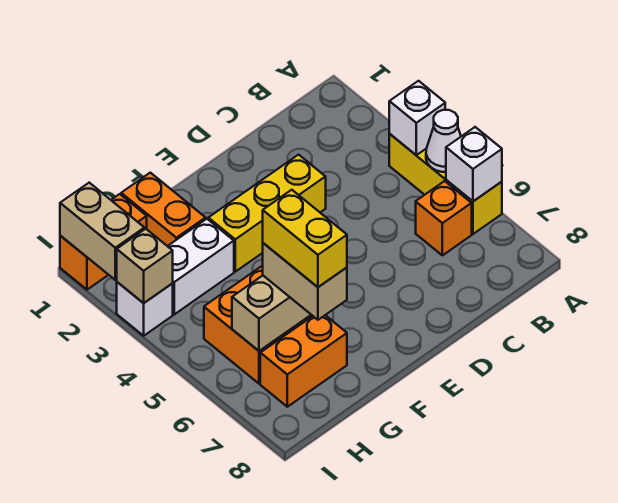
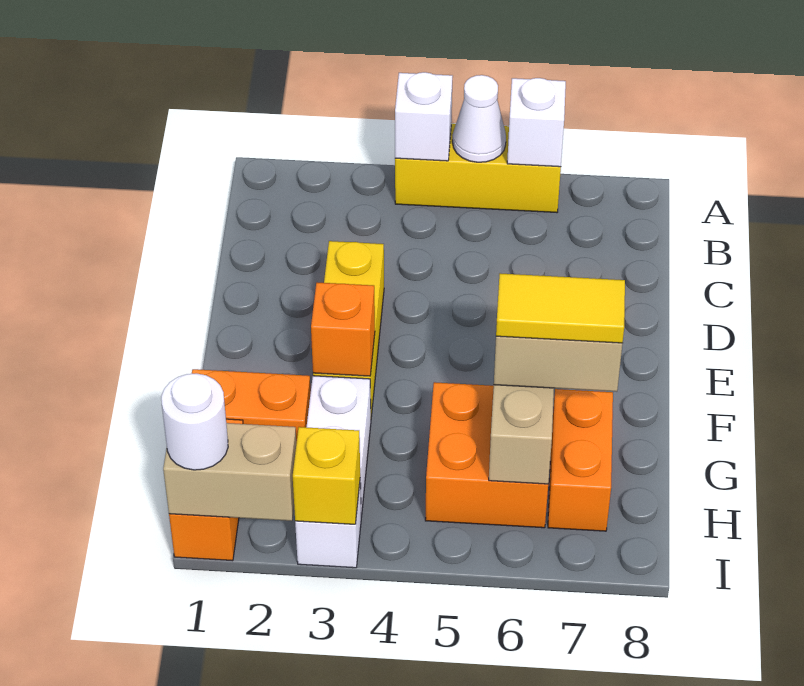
orange brick B6 level 1 -> orange brick F3 level 2
yellow brick G6:G7 level 4 -> yellow tile G6:G7 level 4
none -> white round brick I1 level 3
tan brick I3 level 2 -> yellow brick I3 level 2

